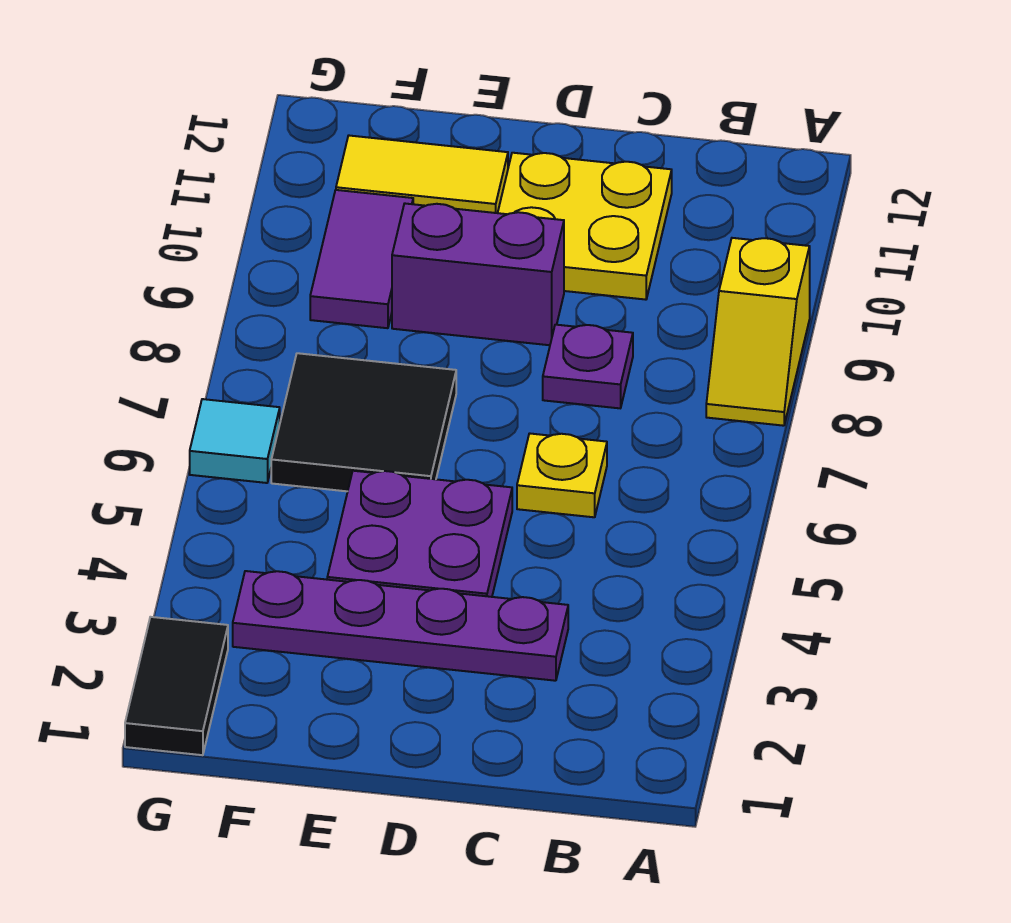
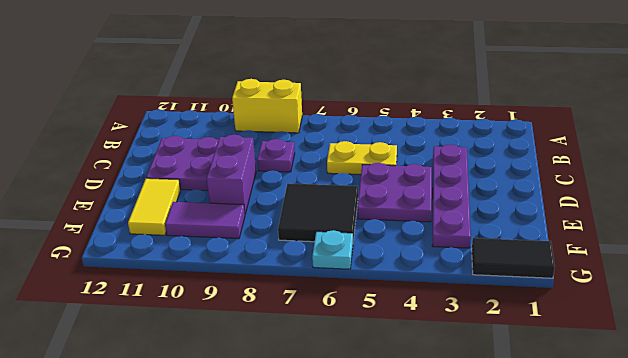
yellow slope A8:A9 level 1 top 9 -> yellow brick A8:A9 level 1
yellow plate C6 level 1 -> yellow plate C5:C6 level 1
yellow plate C10:D11 level 1 -> purple plate C10:D11 level 1
cyan tile G6 level 1 -> cyan plate G6 level 1

